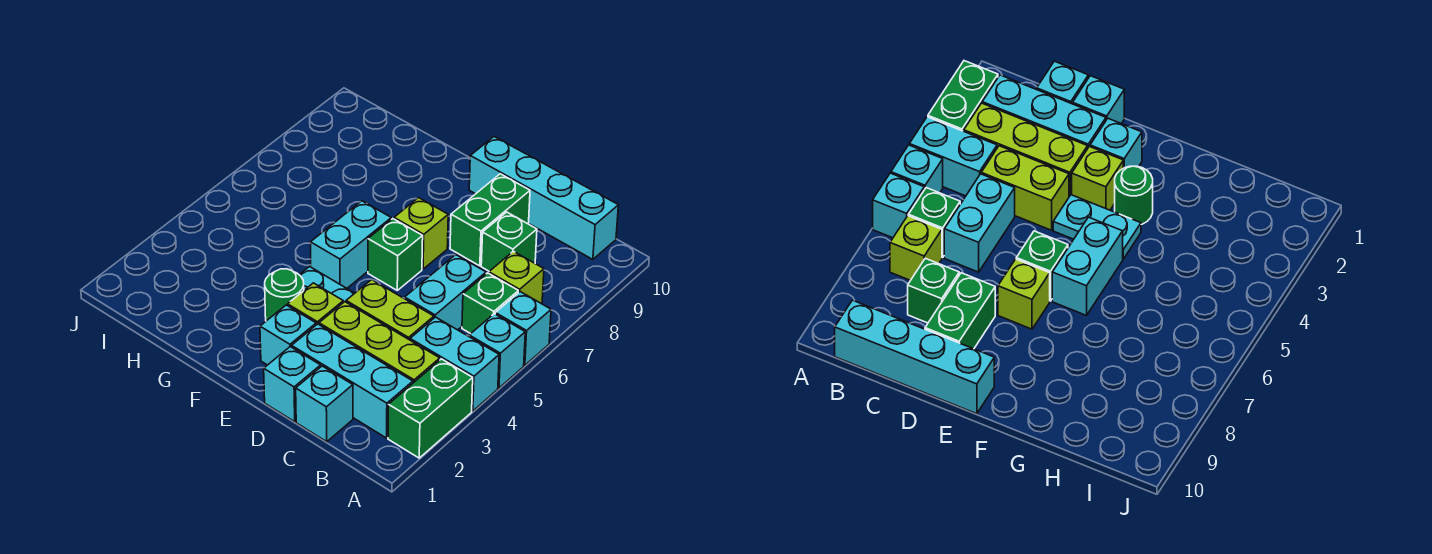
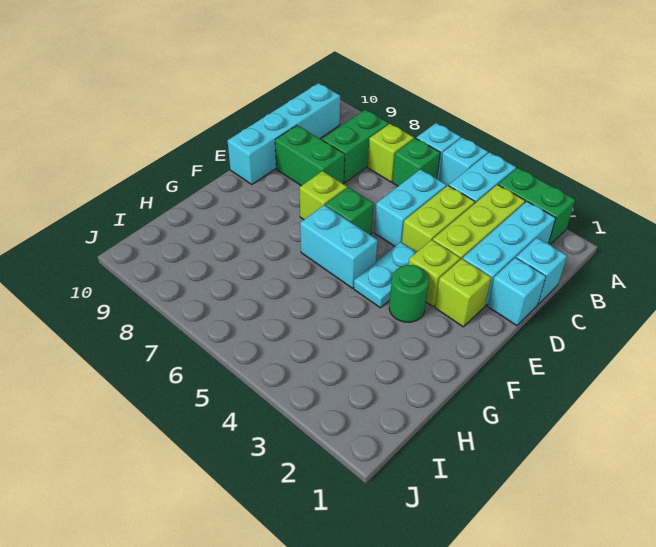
cyan brick C5:C6 level 1 -> cyan brick C5:D5 level 1
green brick C8 level 1 -> green brick B8:C8 level 1
cyan brick E2 level 1 -> lime brick E2 level 1

